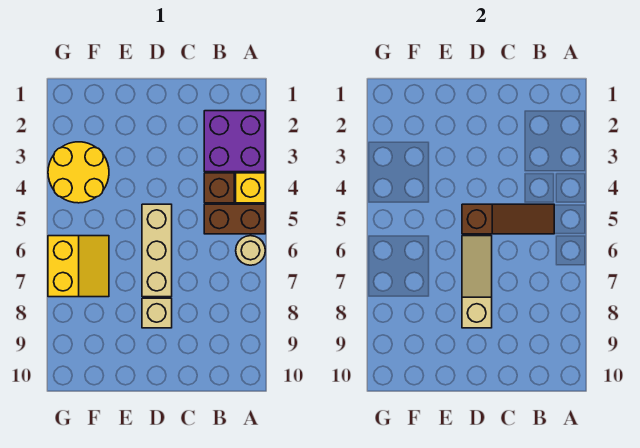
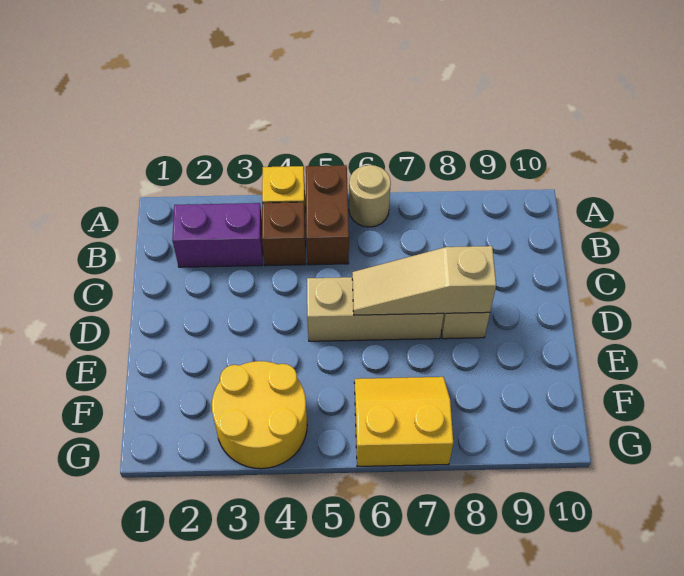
purple brick A2:B3 level 1 -> purple brick B2:B3 level 1
brown slope B5:D5 level 2 top D -> none

